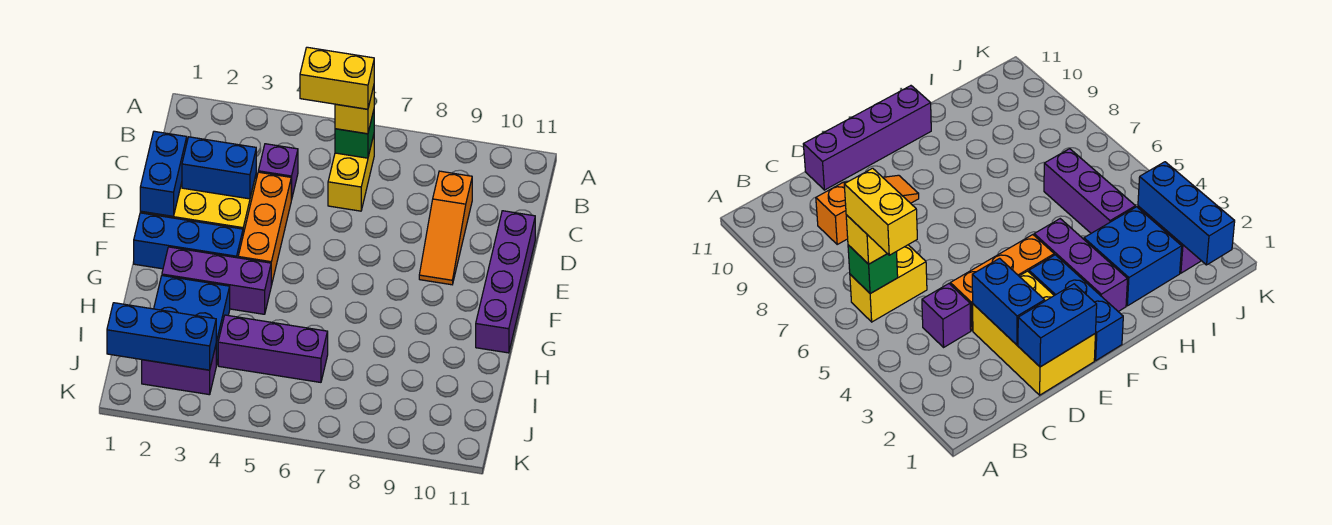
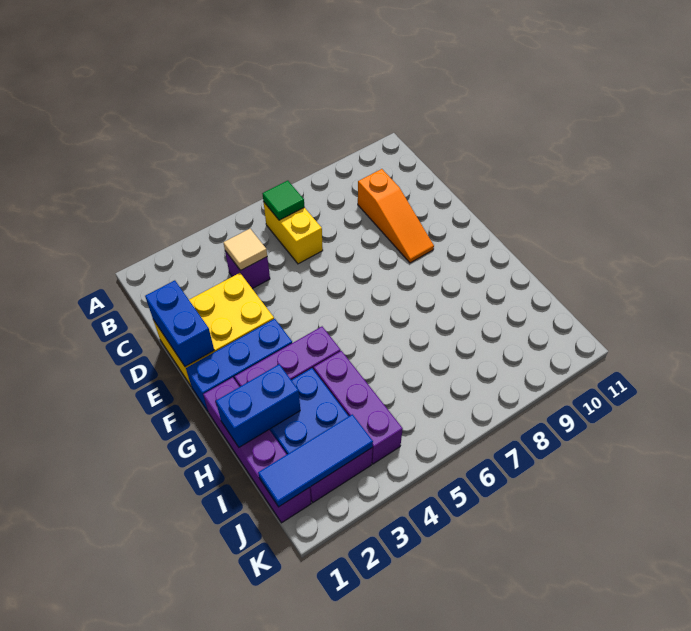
yellow brick B5:B6 level 4 -> none
green brick B6 level 2 -> green tile B6 level 2
yellow brick B6 level 3 -> none
none -> tan tile C4 level 2
blue brick D2:D3 level 2 -> blue brick H1:H2 level 2
orange brick D4:F4 level 1 -> none
purple brick D11:G11 level 1 -> purple brick G1:J1 level 1
purple brick I4:I6 level 1 -> purple brick H4:J4 level 1
blue brick J1:J3 level 2 -> blue tile J1:J3 level 2

